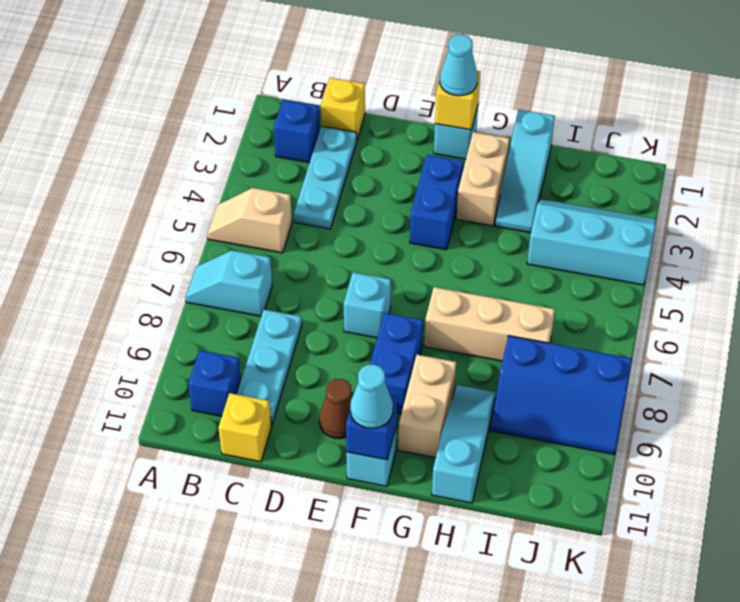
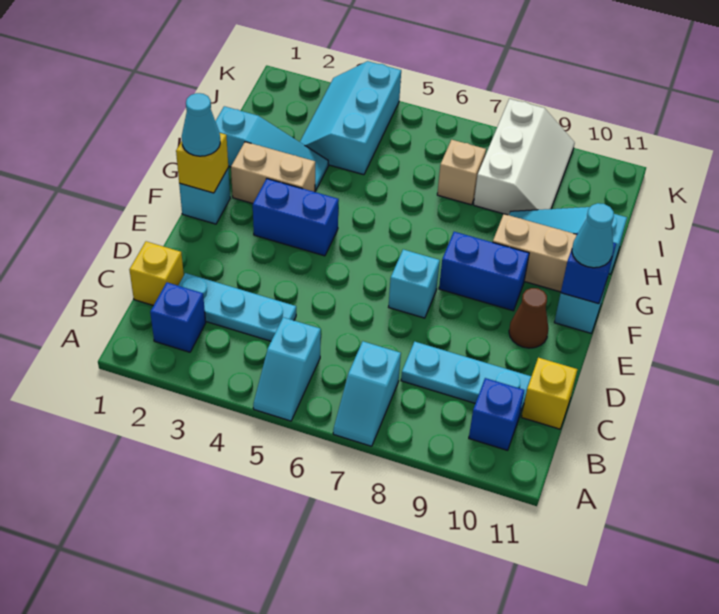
tan slope A5:B5 level 1 top B -> cyan slope A5:B5 level 1 top B
tan brick G7:I7 level 1 -> tan brick I7 level 1
blue slope I8:K9 level 1 top 8 -> white slope I8:K9 level 1 top 8

